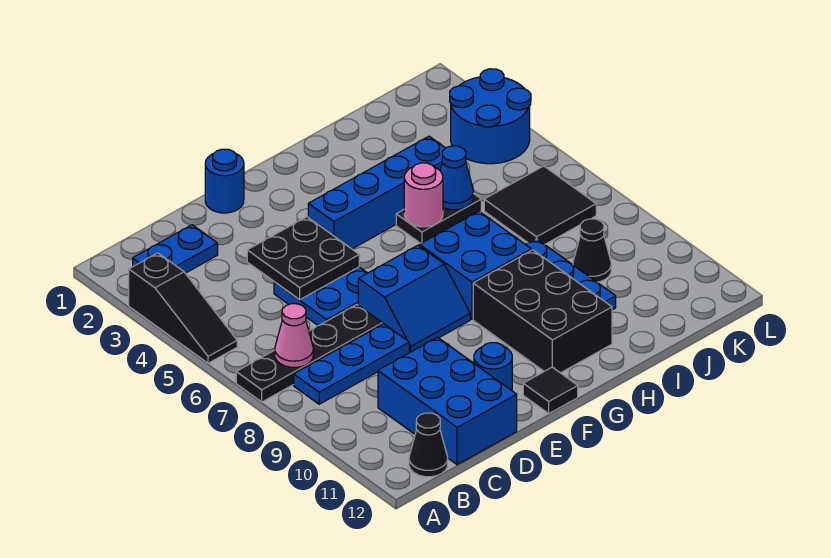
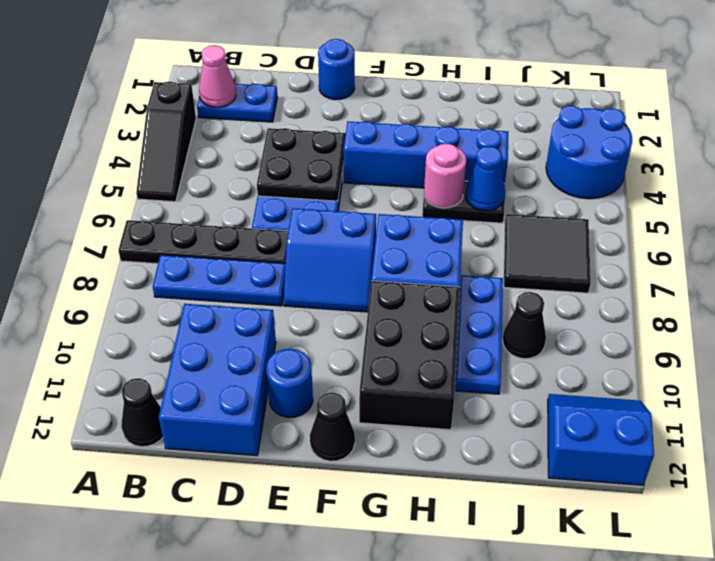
pink cone B7 level 2 -> pink cone B2 level 2
black tile F12 level 1 -> black cone F12 level 1
none -> blue slope K11:L12 level 1 top 12

